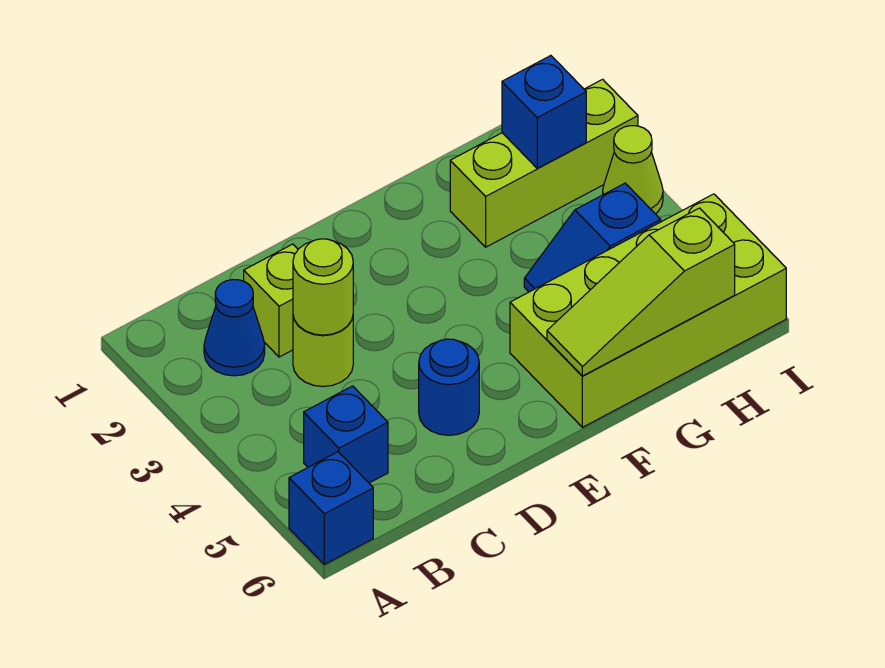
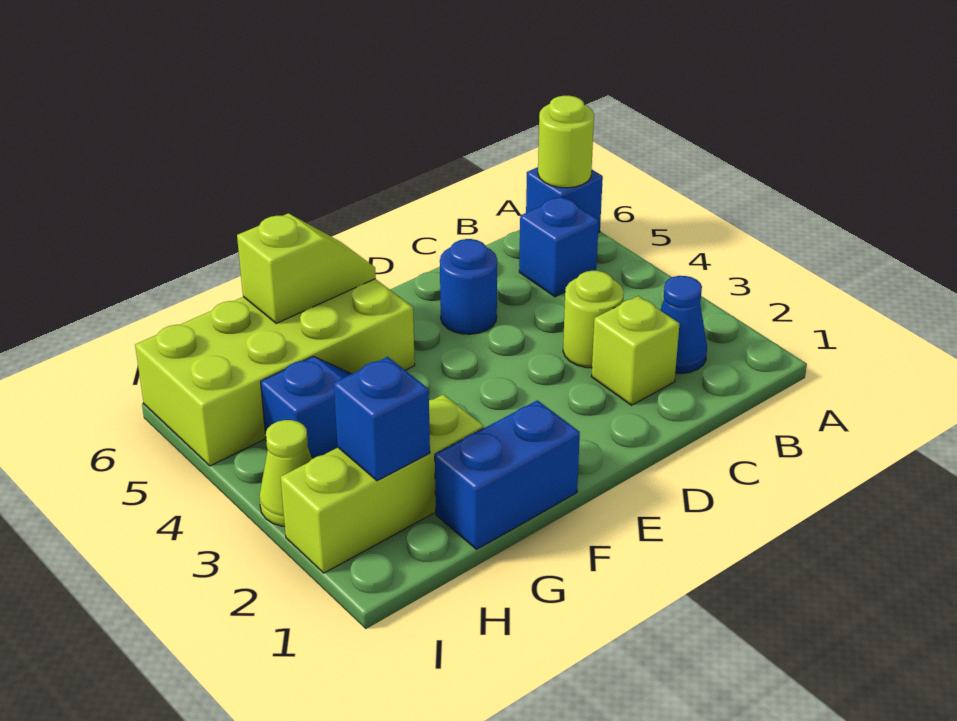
lime round brick C3 level 2 -> lime round brick A6 level 2
none -> blue brick F1:G1 level 1
lime slope F6:H6 level 2 top H -> lime slope F6:G6 level 2 top G

